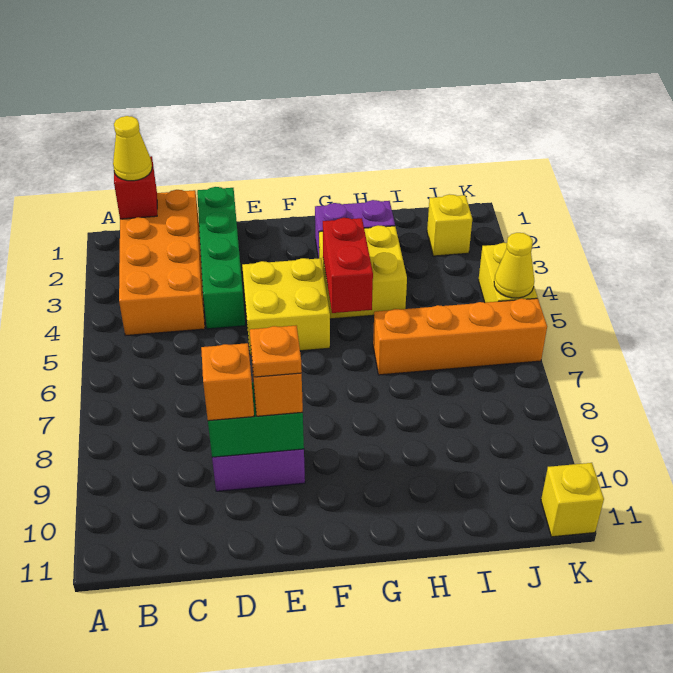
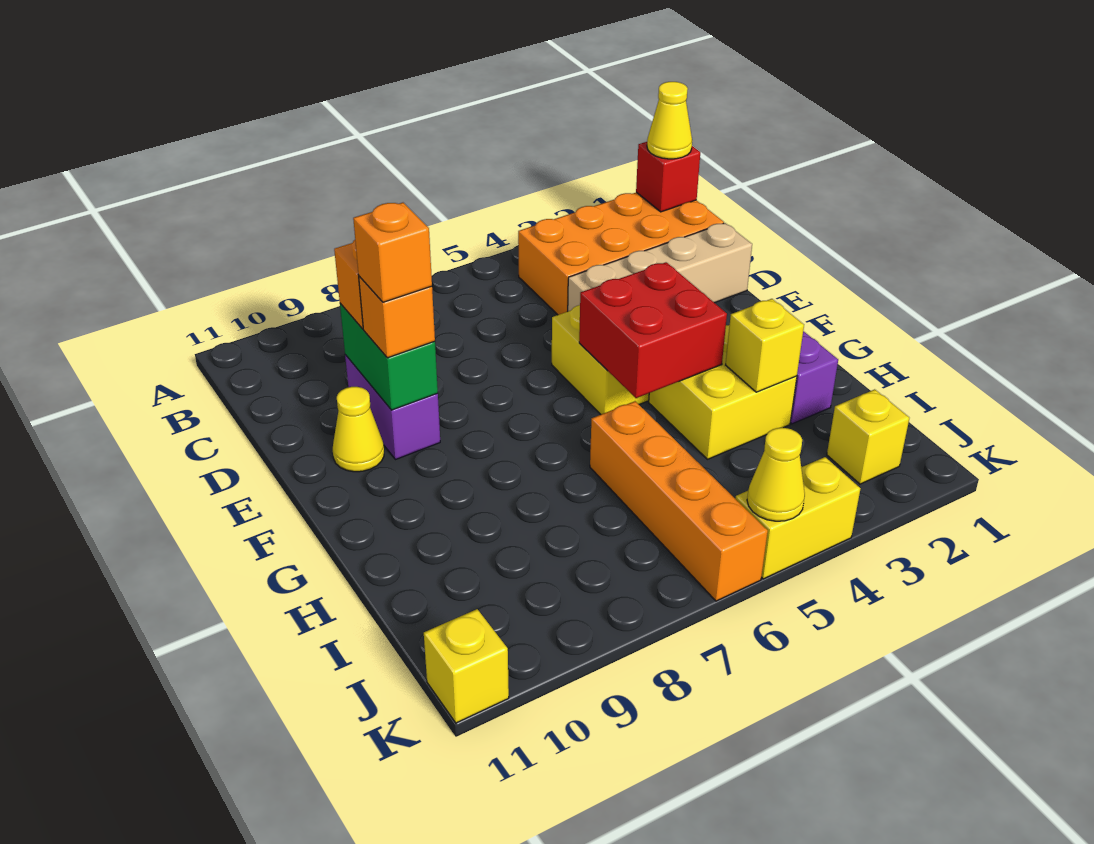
green brick D1:D4 level 1 -> tan brick D1:D4 level 1
orange plate E9 level 4 -> orange brick E9 level 4
none -> yellow cone E10 level 1
red brick G4:G5 level 2 -> red brick F4:G5 level 2
none -> yellow brick H3 level 2

